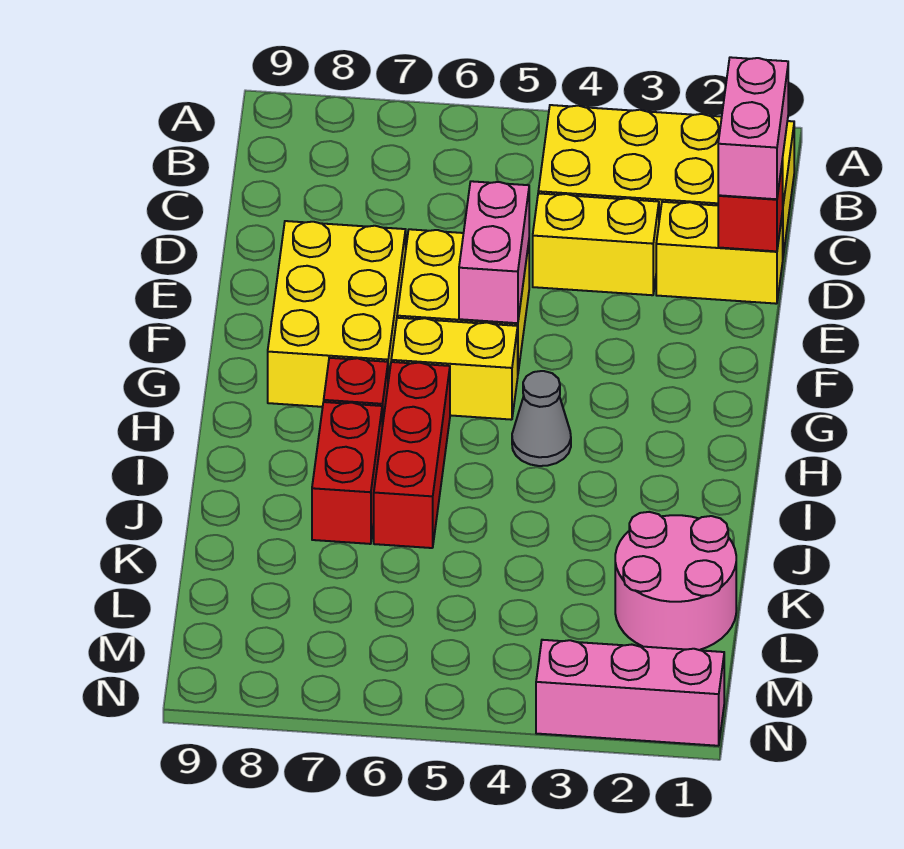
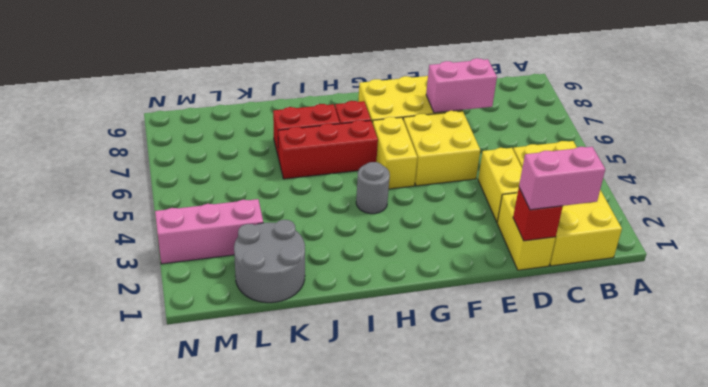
pink brick E5:F5 level 2 -> pink brick D7:E7 level 2
grey cone H4 level 1 -> grey round brick H4 level 1
pink round brick K1:L2 level 1 -> grey round brick K1:L2 level 1
pink brick N1:N3 level 1 -> pink brick L3:N3 level 1

